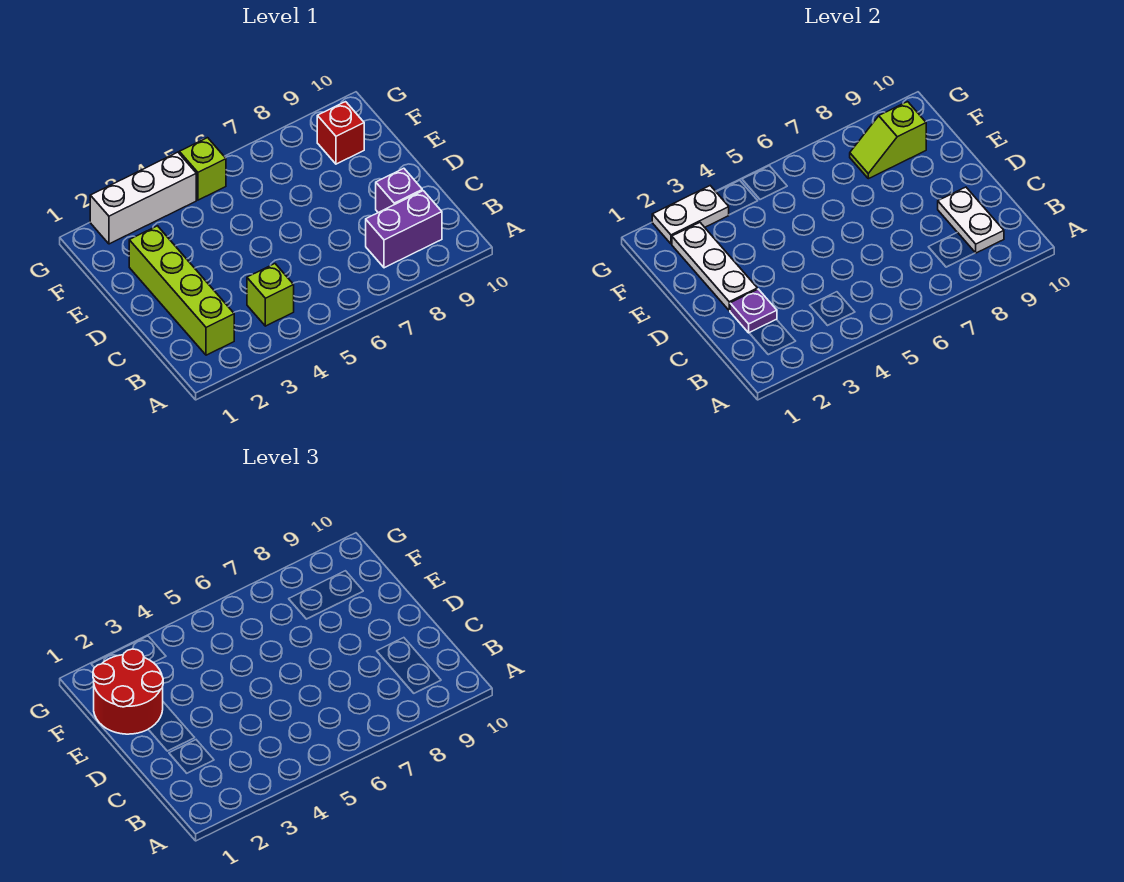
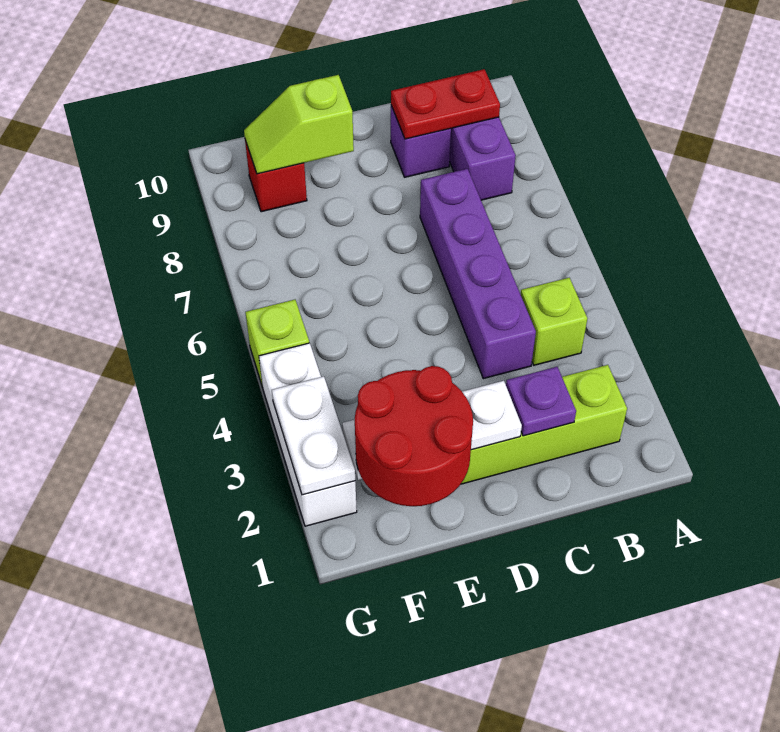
white plate B9:C9 level 2 -> red plate B9:C9 level 2
none -> purple brick C4:C7 level 1
lime slope F8:F9 level 2 top 9 -> lime slope E9:F9 level 2 top E

